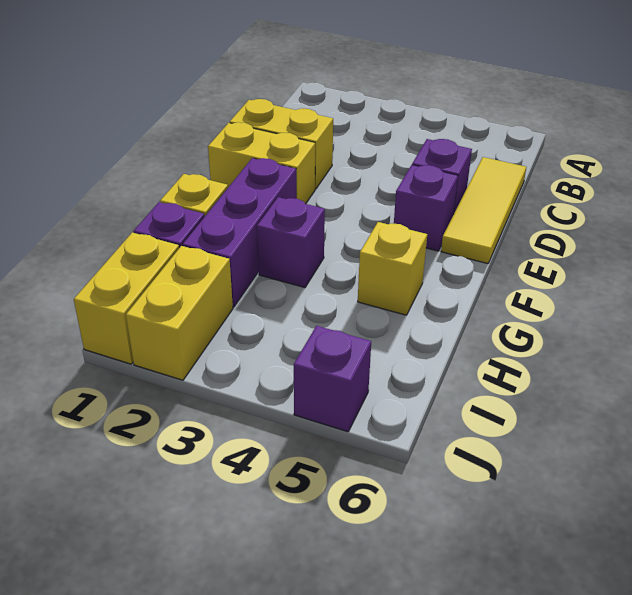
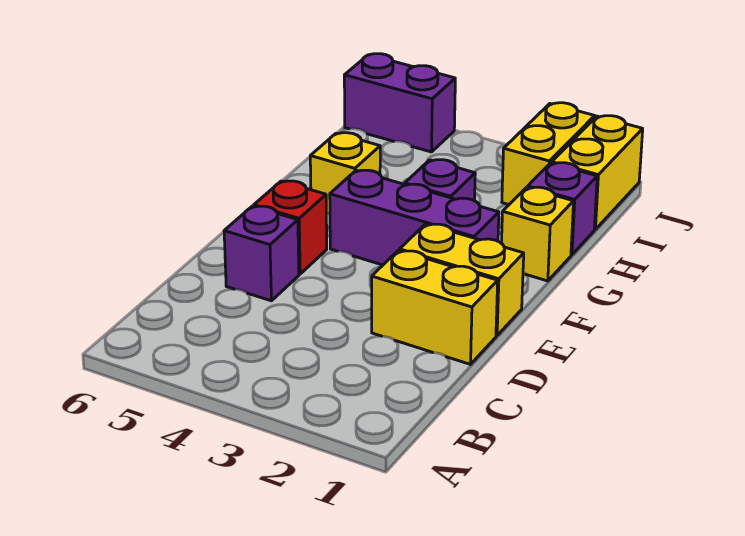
yellow tile C6:E6 level 1 -> none
purple brick E5 level 1 -> red brick E5 level 1
purple brick F2:H2 level 1 -> purple brick F2:F4 level 1
purple brick J5 level 1 -> purple brick J5:J6 level 1

